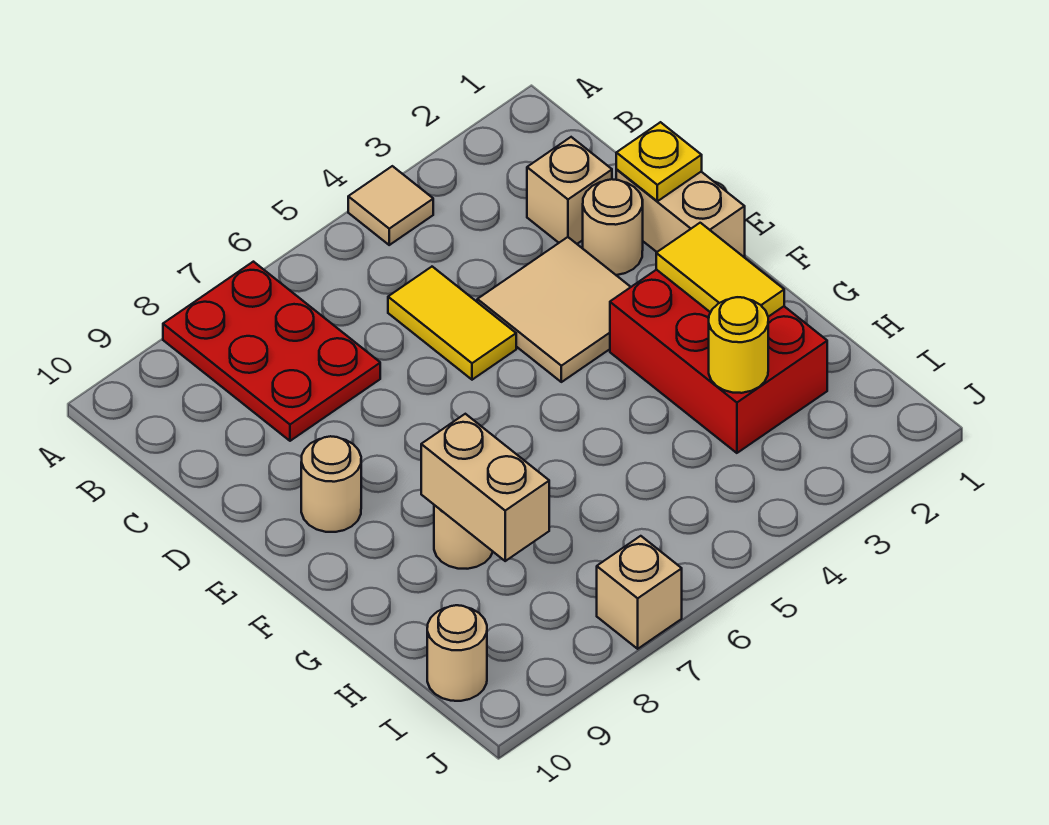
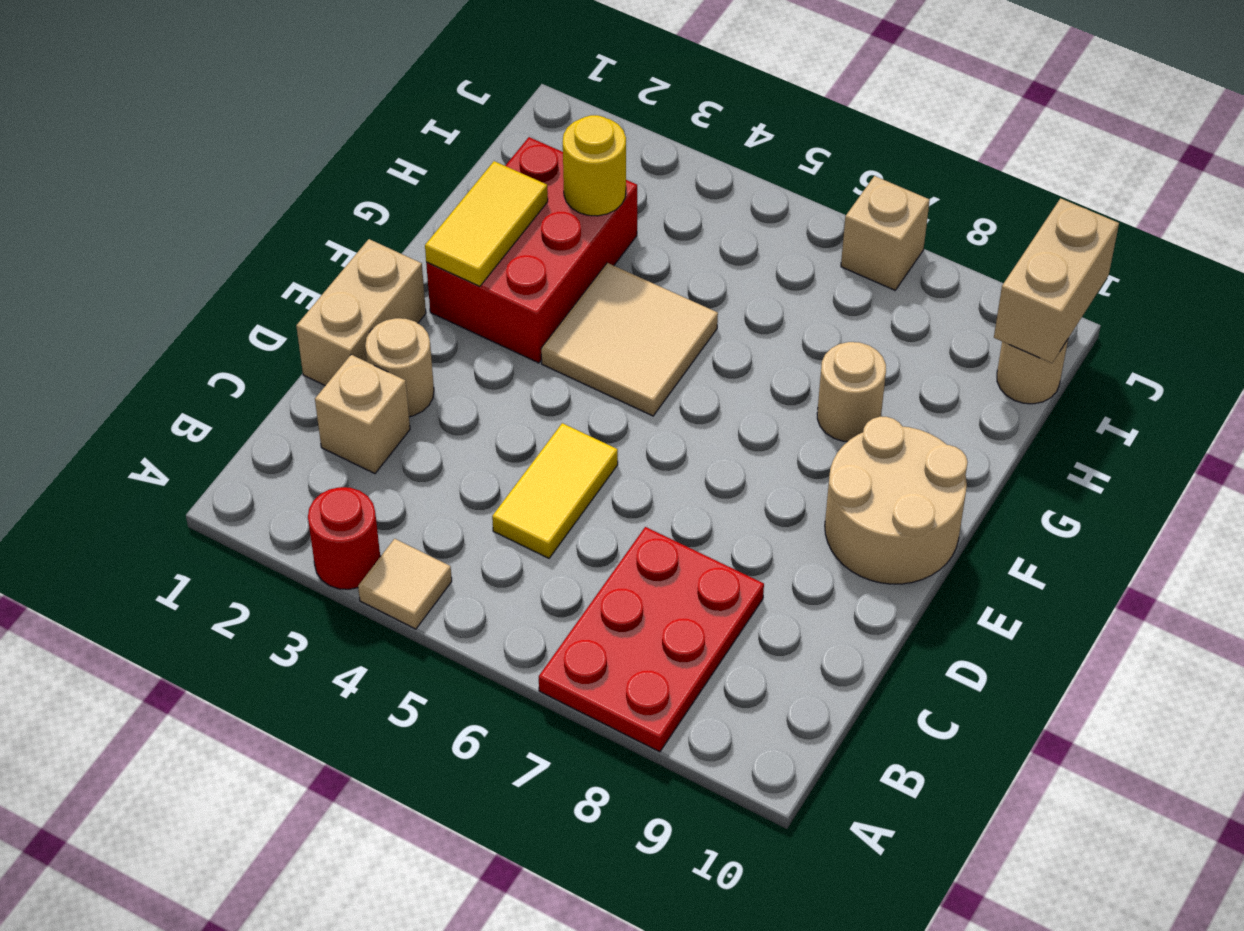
none -> red round brick A3 level 1
yellow plate D1 level 2 -> none
tan tile D3:E4 level 1 -> tan tile F4:G5 level 1
tan round brick E9 level 1 -> tan round brick E9:F10 level 1
tan brick G8:H8 level 2 -> tan brick I10:J10 level 2

